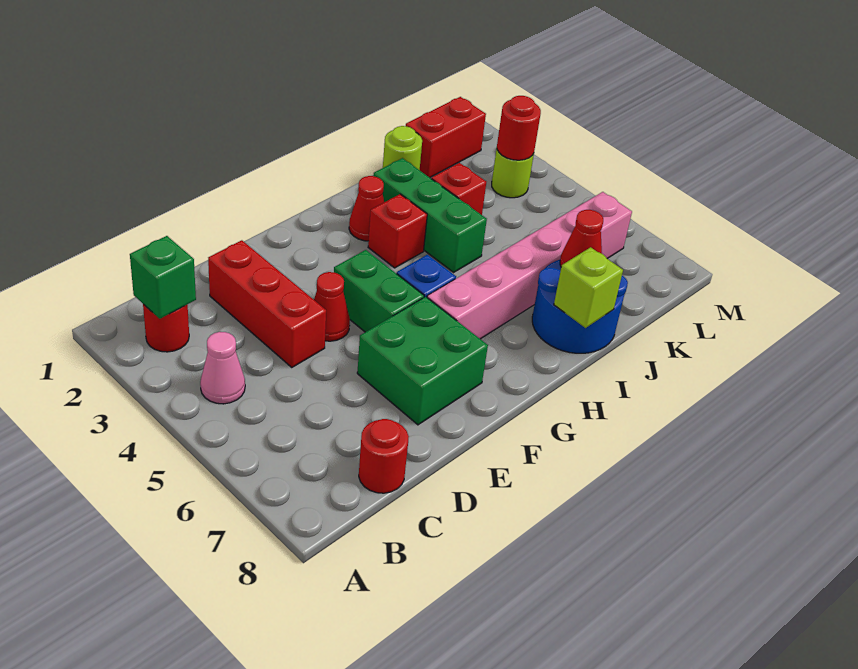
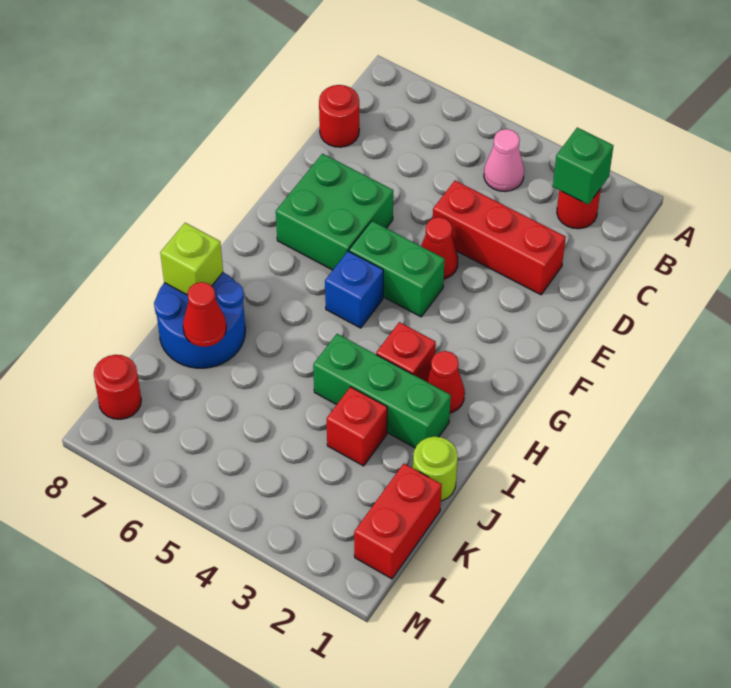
pink brick G6:L6 level 1 -> none
lime round brick L3 level 1 -> none
red round brick L3 level 2 -> red round brick L8 level 1

